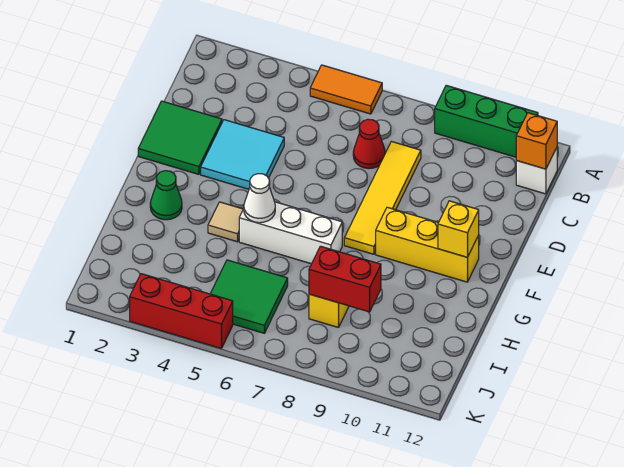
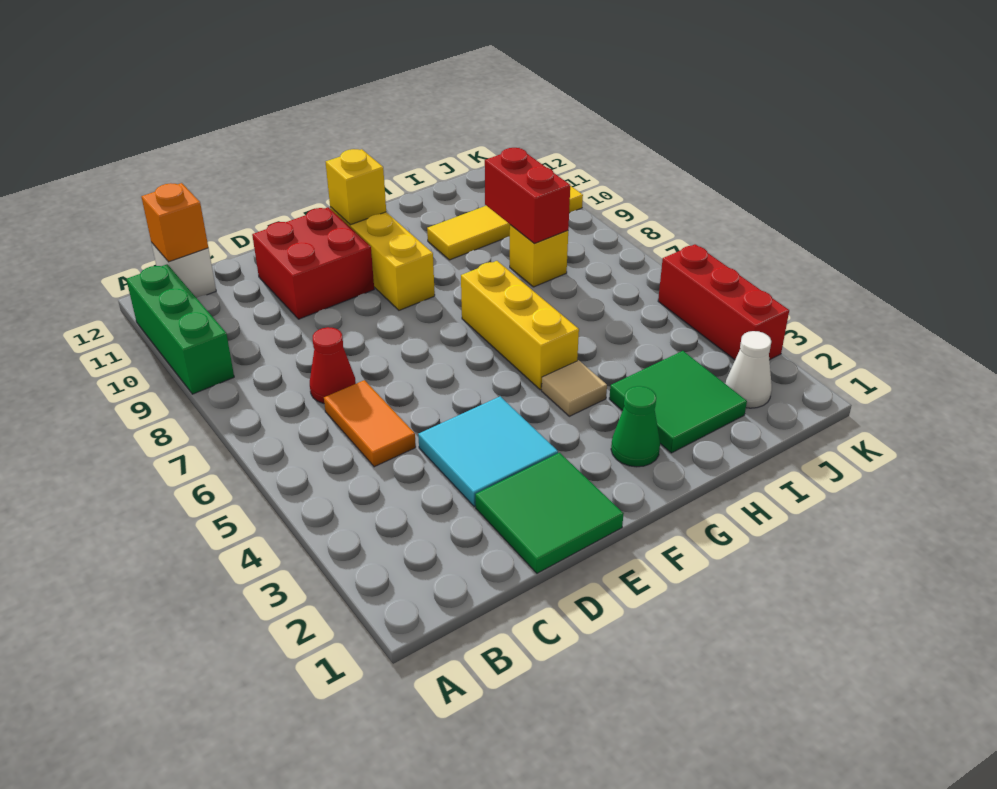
orange tile A5:A6 level 1 -> orange tile C5:C6 level 1
yellow tile C8:F8 level 1 -> yellow tile H10:K10 level 1
none -> red brick D10:E11 level 1
white brick G5:G7 level 1 -> yellow brick G5:G7 level 1
white cone G5 level 2 -> white cone J2 level 1
green tile I5:J6 level 1 -> green tile H2:I3 level 1

